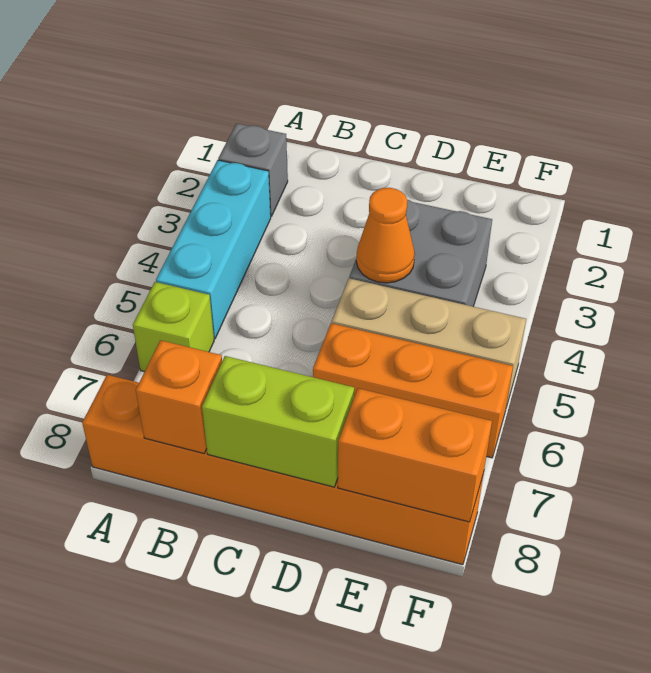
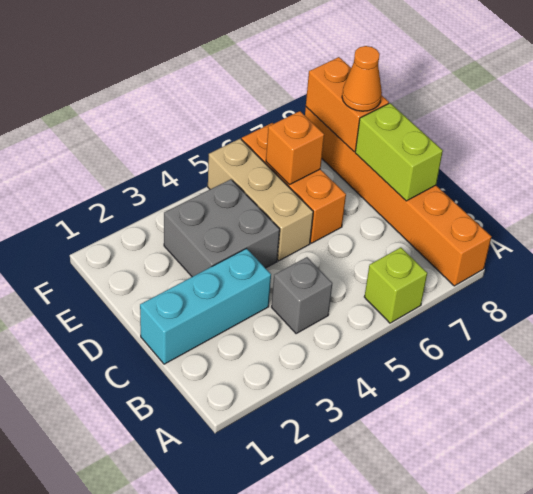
grey brick A2 level 1 -> grey brick B4 level 1
cyan brick A3:A5 level 1 -> cyan brick C1:C3 level 1
orange brick B8 level 2 -> orange brick E6 level 2
orange cone D4 level 2 -> orange cone E8 level 3

